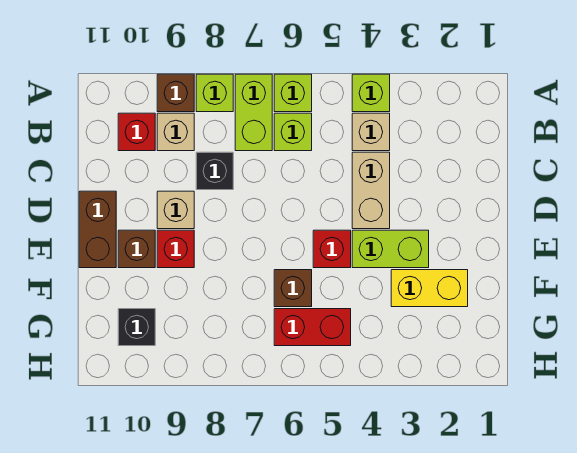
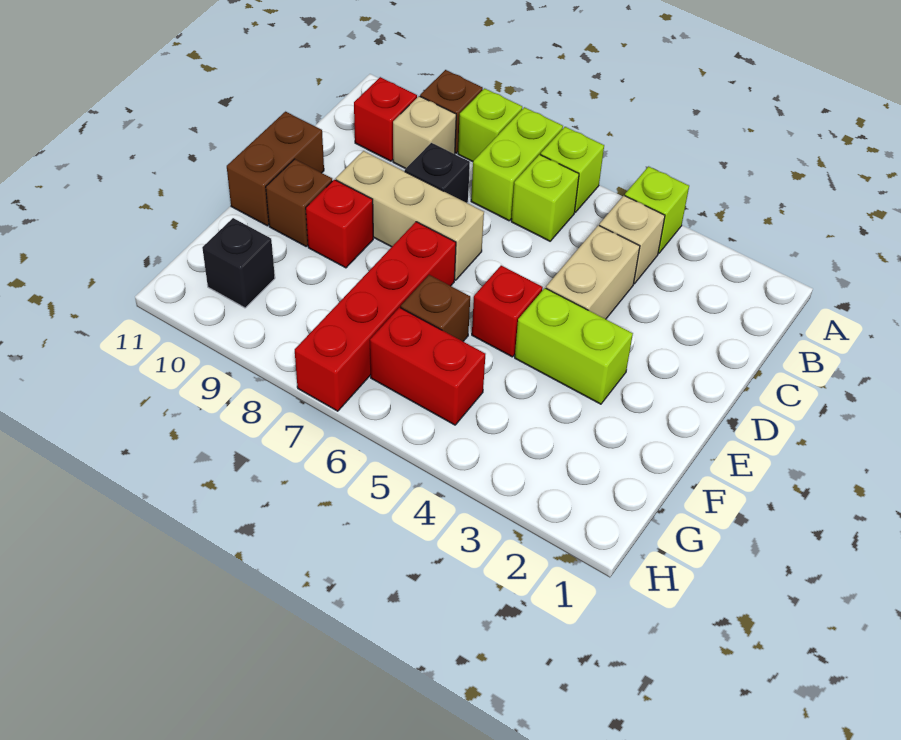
tan brick D9 level 1 -> tan brick D7:D9 level 1
none -> red brick E7:H7 level 1
yellow brick F2:F3 level 1 -> none

